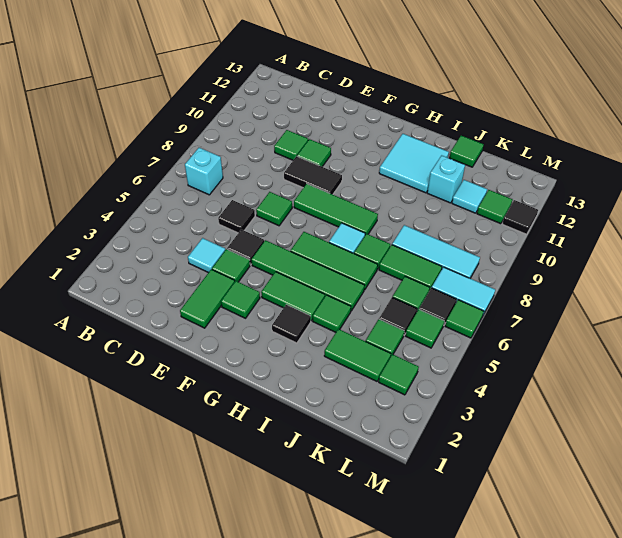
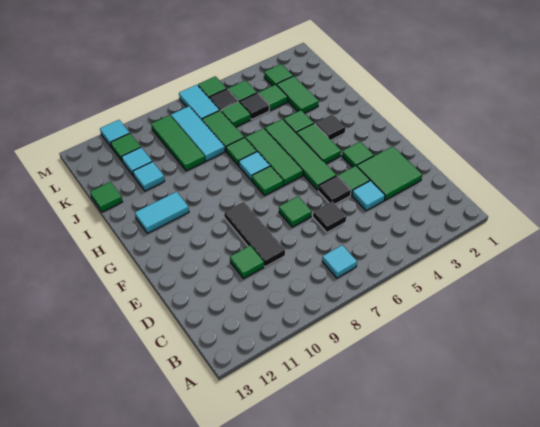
cyan brick B7 level 1 -> cyan tile B7 level 1
green tile E2:E3 level 1 -> green tile D2:E3 level 1
black tile E9:F9 level 1 -> black tile D9:F9 level 1
green tile E10 level 1 -> green tile G7 level 1
green tile F8:H8 level 1 -> green tile J9:L9 level 1
cyan tile H11:I12 level 1 -> cyan tile H11:H12 level 1
cyan brick J11 level 1 -> cyan tile J11 level 1
black tile M11 level 1 -> cyan tile M11 level 1

